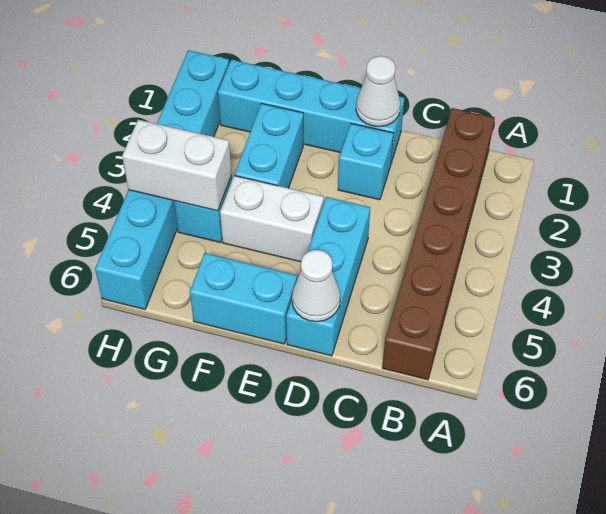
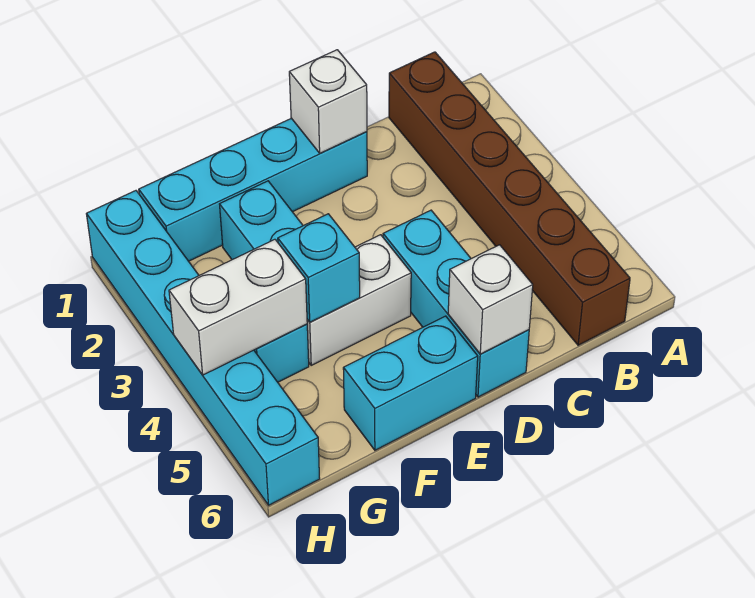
white cone D1 level 2 -> white brick D1 level 2
cyan brick D2 level 1 -> cyan brick F4 level 2
white cone D6 level 2 -> white brick D6 level 2

